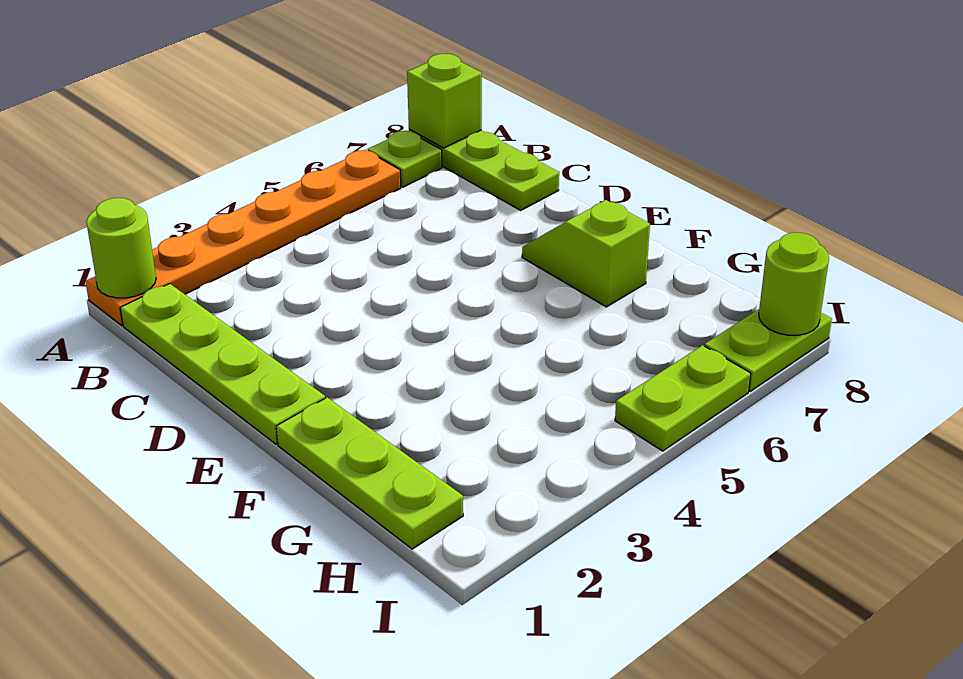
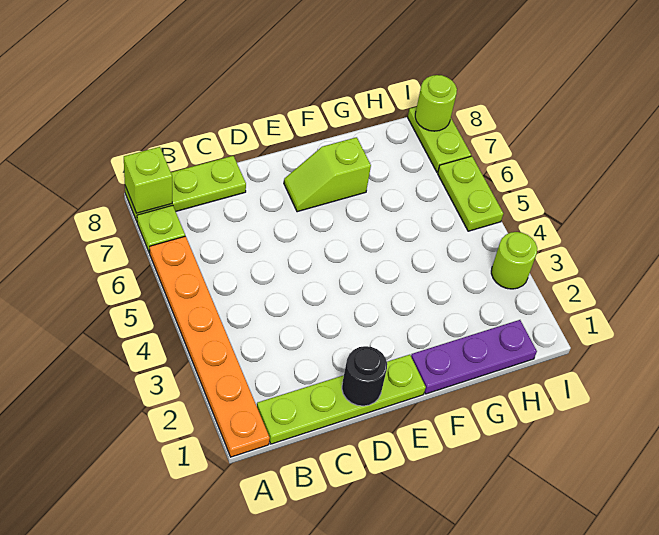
lime round brick A1 level 2 -> lime round brick I3 level 1
none -> black round brick D1 level 2
lime plate F1:H1 level 1 -> purple plate F1:H1 level 1

